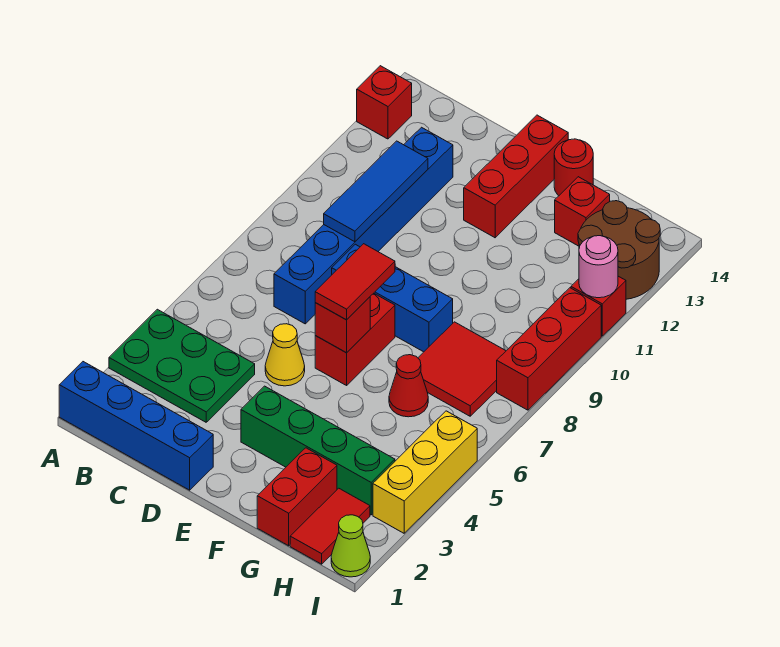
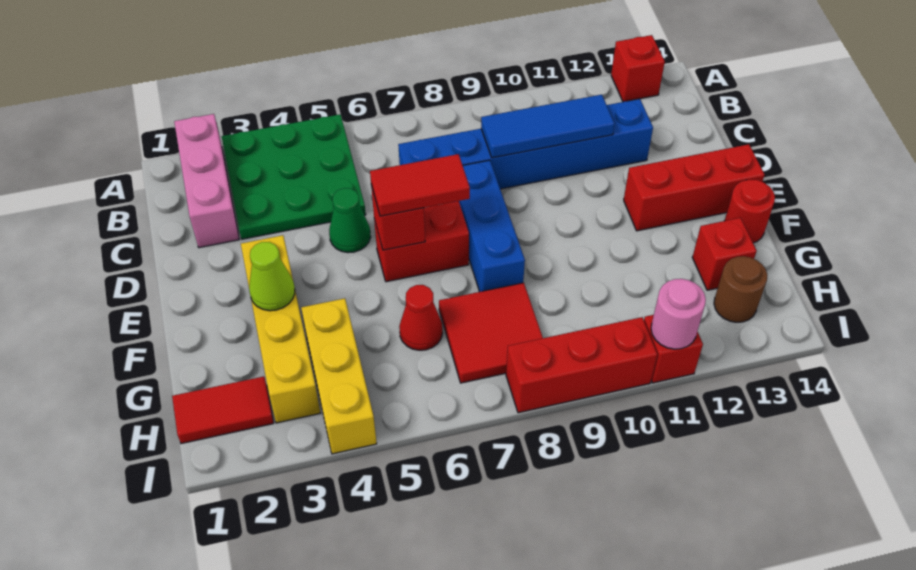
blue brick A1:D1 level 1 -> none
none -> pink brick A2:C2 level 1
green plate A3:C4 level 1 -> green plate A3:C5 level 1
yellow cone D5 level 1 -> green cone D5 level 1
green brick E3:H3 level 1 -> yellow brick E3:H3 level 1
red brick G1:G2 level 1 -> none
brown round brick H12:I13 level 1 -> brown round brick H13 level 1
lime cone I1 level 1 -> lime cone F3 level 2
yellow brick I3:I5 level 1 -> yellow brick G4:I4 level 1

